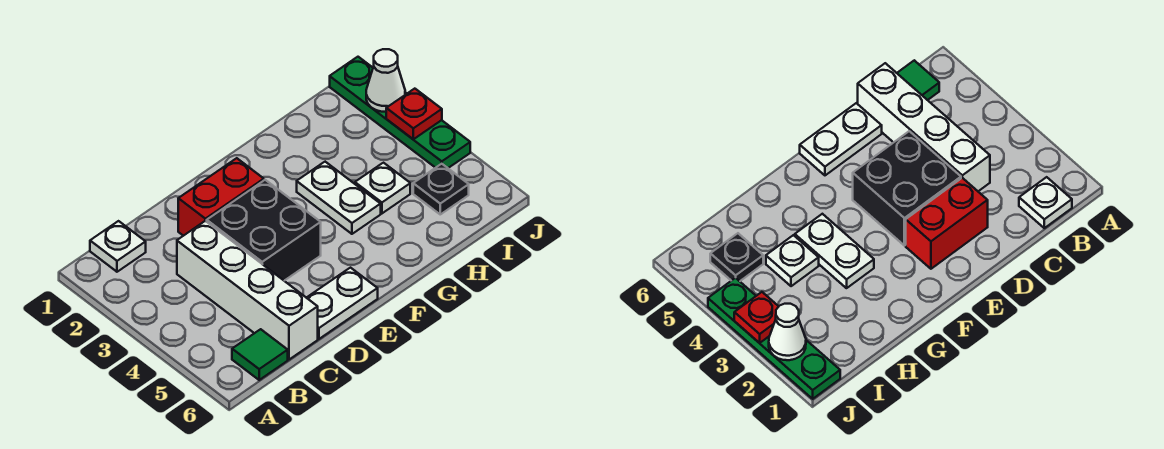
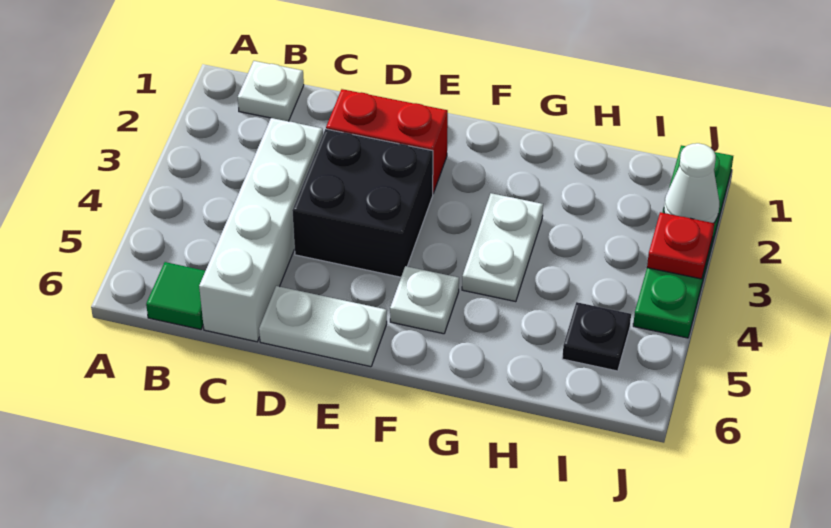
white plate H4 level 1 -> white plate F5 level 1

